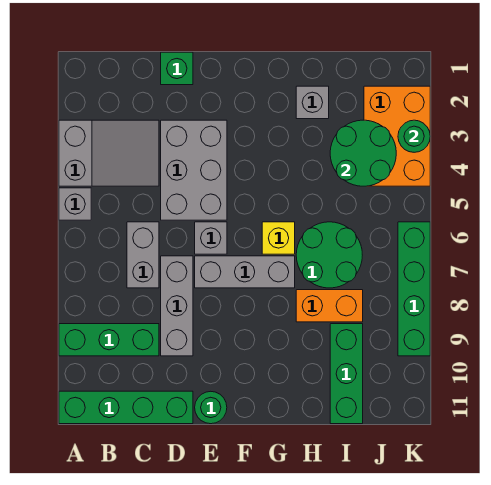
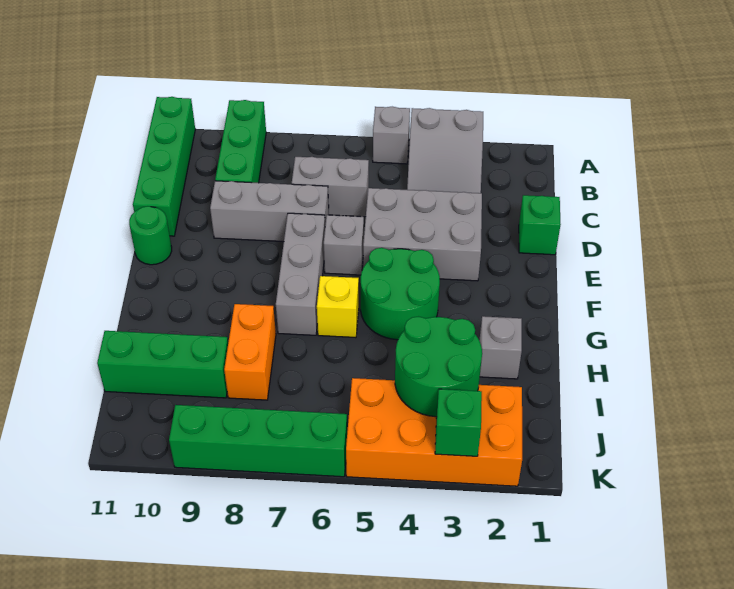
green round brick H6:I7 level 1 -> green round brick F4:G5 level 1
orange brick J2:K4 level 1 -> orange brick J2:K5 level 1
green round brick K3 level 2 -> green brick K3 level 2

